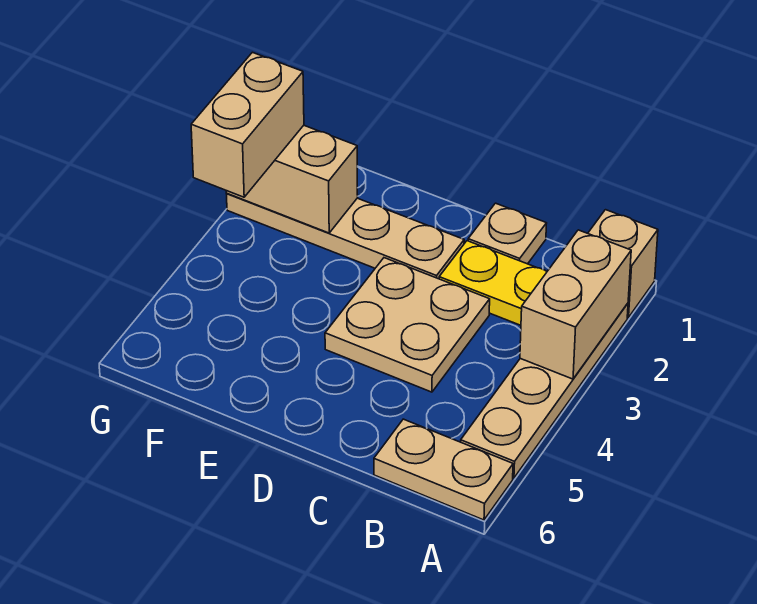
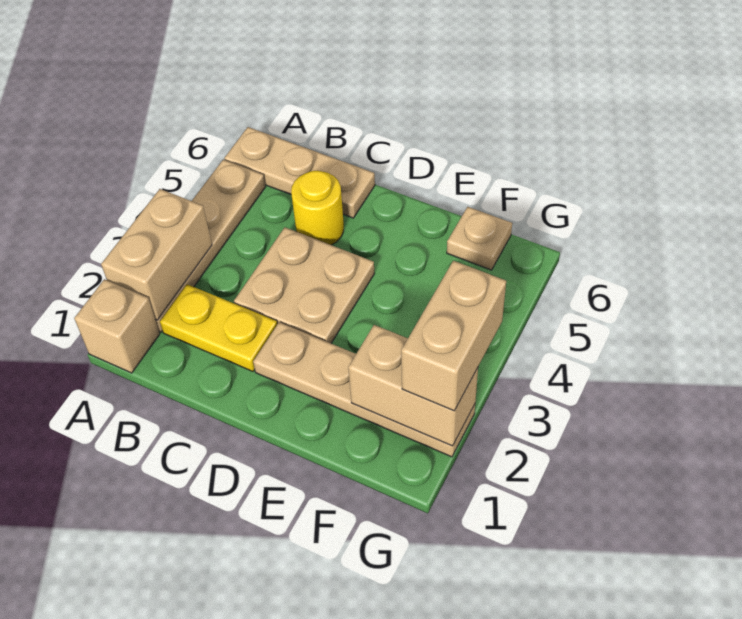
tan plate A6:B6 level 1 -> tan plate A6:C6 level 1
tan plate C1 level 1 -> tan plate F6 level 1
none -> yellow round brick C5 level 1

